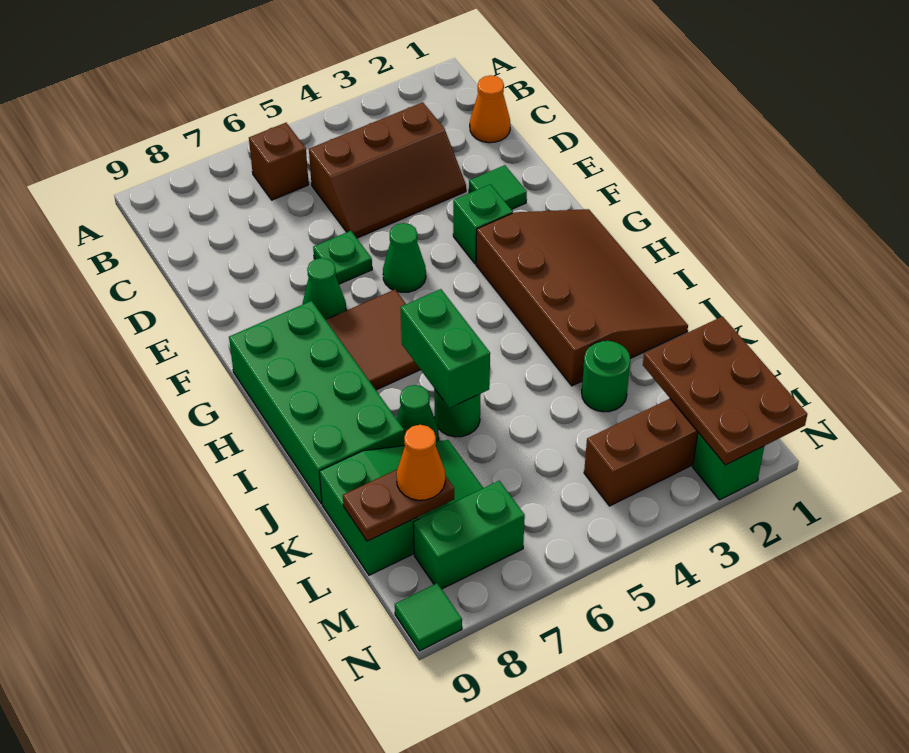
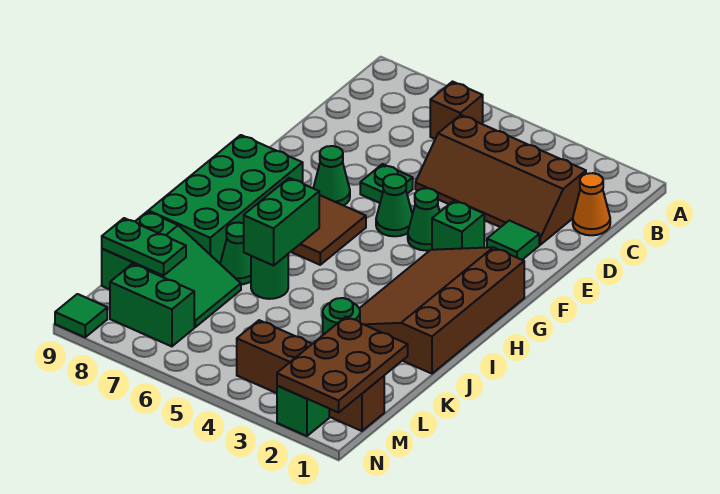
brown slope C3:D5 level 1 top C -> brown slope C2:D5 level 1 top C
none -> green cone F4 level 1
brown slope G1:J3 level 1 top 3 -> brown slope G1:J3 level 1 top 1
brown plate L8:L9 level 2 -> green plate L8:L9 level 2
orange cone L8 level 3 -> none

